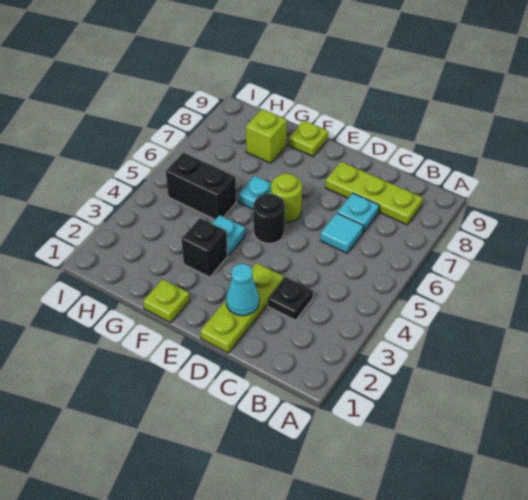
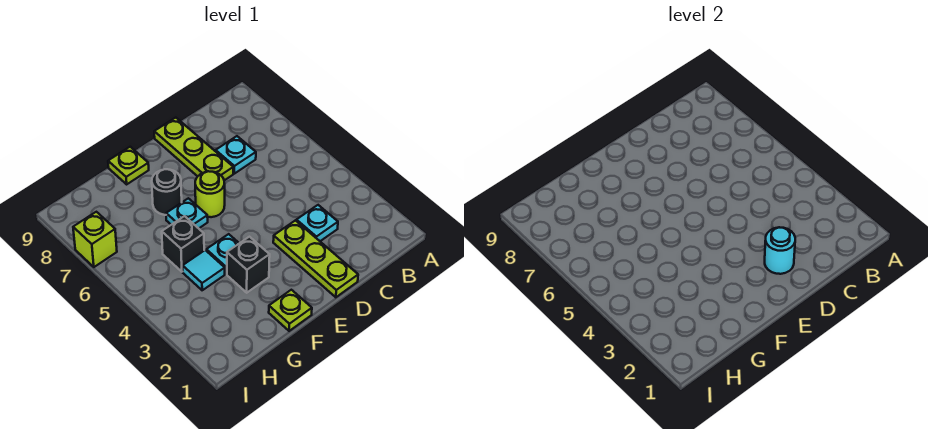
lime plate B8:D8 level 1 -> lime plate D7:D9 level 1
black plate C3 level 1 -> cyan plate C3 level 1
cyan tile C6 level 1 -> cyan tile G4 level 1
cyan cone D2 level 2 -> cyan round brick D2 level 2
black round brick E5 level 1 -> black round brick F7 level 1
black brick G5:H5 level 1 -> black brick G5 level 1
lime brick G8 level 1 -> lime brick I7 level 1

